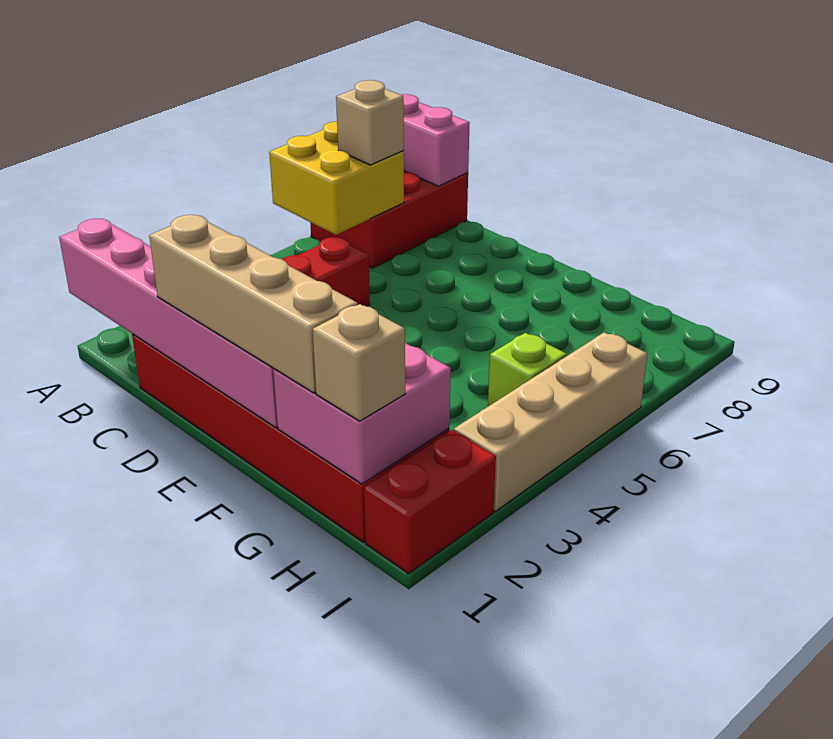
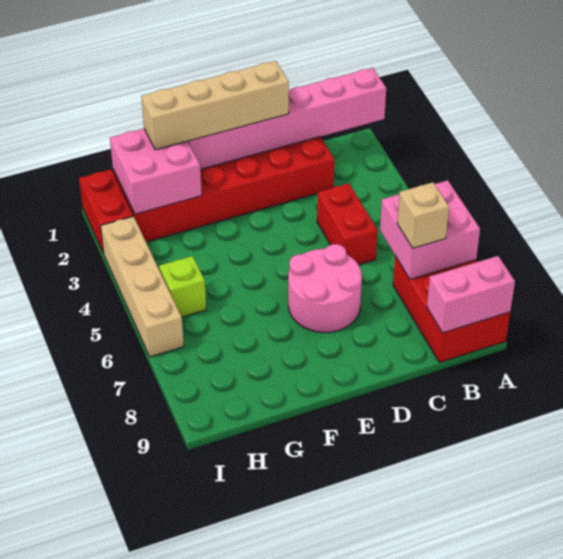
yellow brick A6:B7 level 2 -> pink brick A6:B7 level 2
none -> pink round brick D6:E7 level 1
tan brick H1 level 3 -> none

